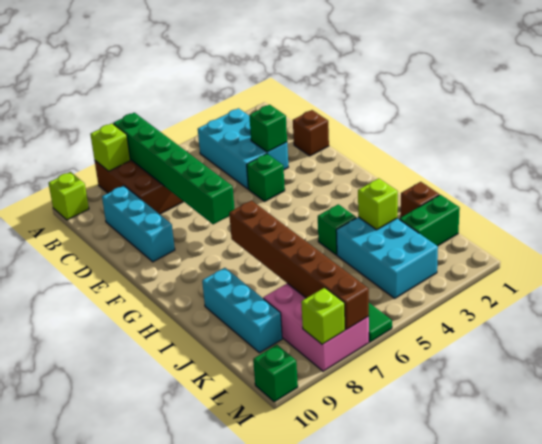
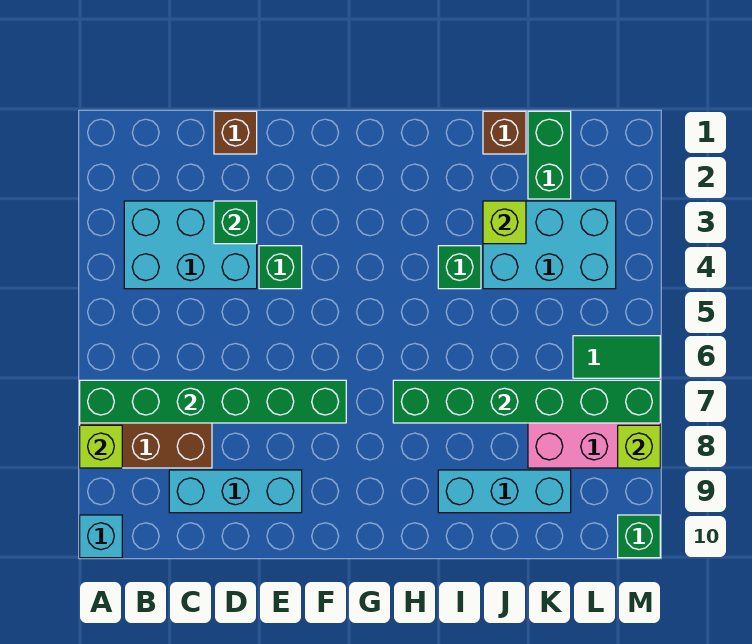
lime brick A10 level 1 -> cyan brick A10 level 1
brown brick H7:M7 level 2 -> green brick H7:M7 level 2

